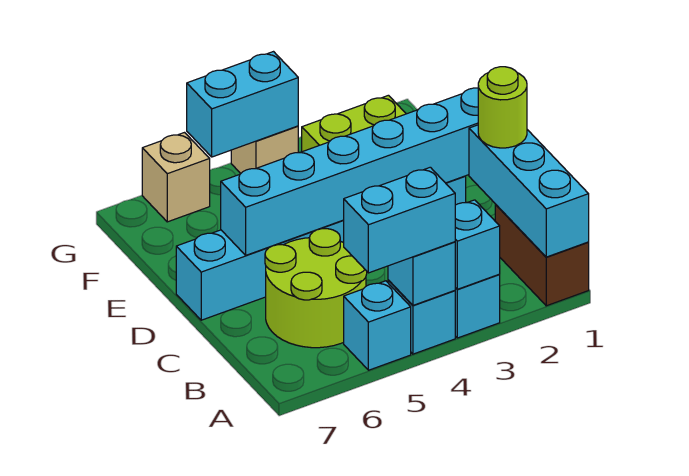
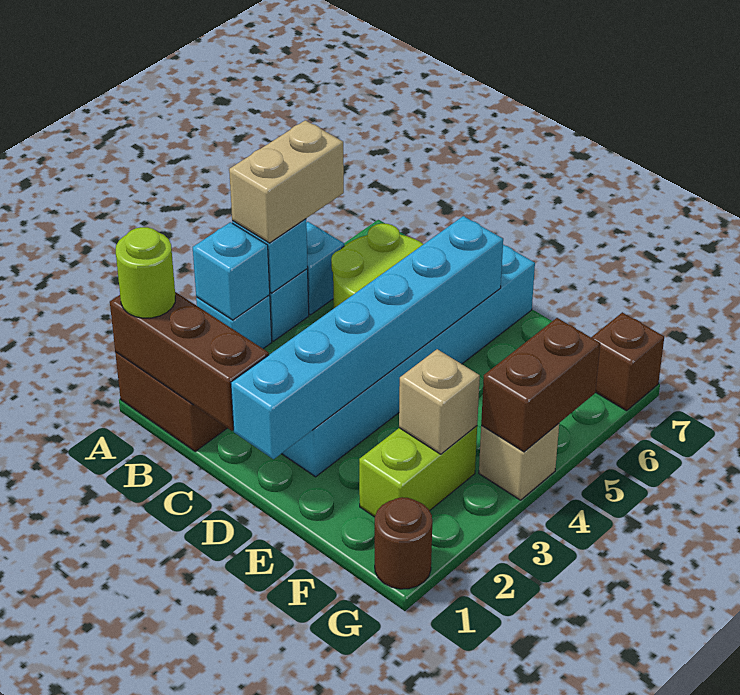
cyan brick A1:C1 level 2 -> brown brick A1:C1 level 2
cyan brick A4:A5 level 3 -> tan brick A4:A5 level 3
lime round brick C1 level 3 -> lime round brick A1 level 3
none -> brown round brick G1 level 1
cyan brick G4:G5 level 2 -> brown brick G4:G5 level 2
tan brick G6 level 1 -> tan brick F3 level 2
none -> brown brick G7 level 1

